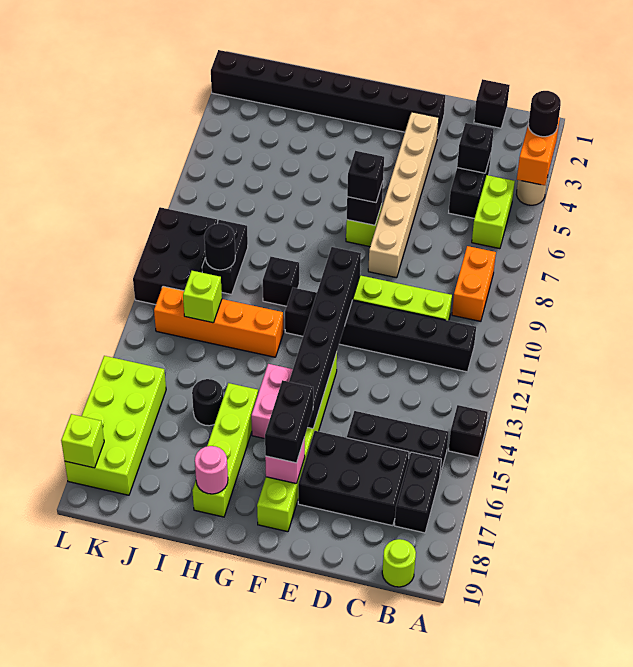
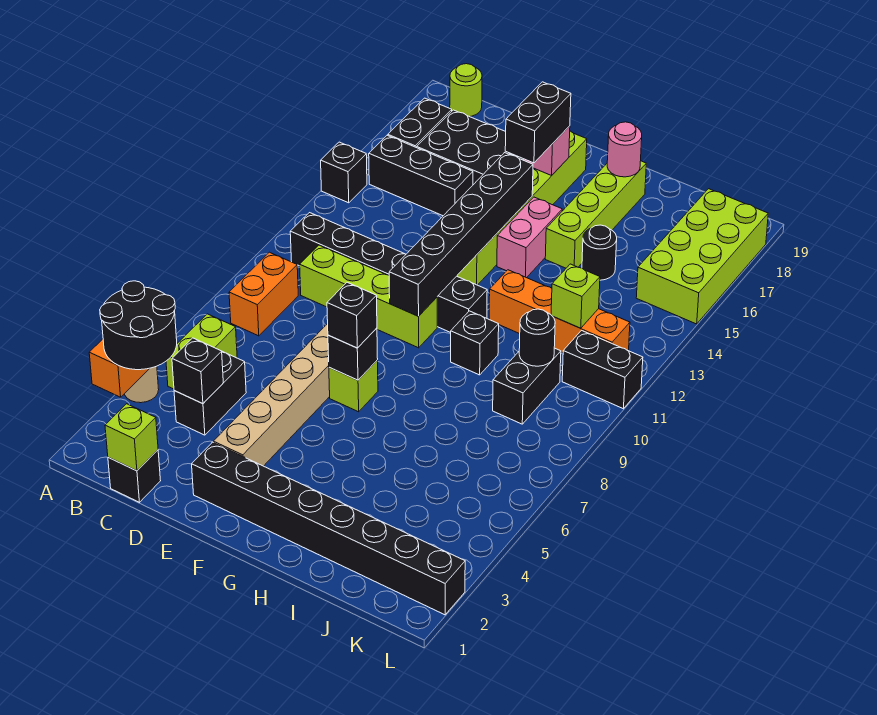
black round brick A3 level 3 -> black round brick A3:B4 level 3
black brick K9:L11 level 1 -> black brick K11:L11 level 1
lime brick L18 level 2 -> lime brick C1 level 2

